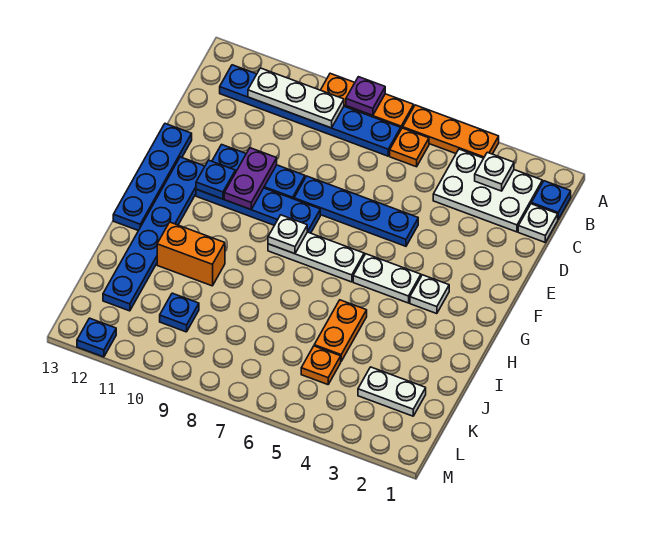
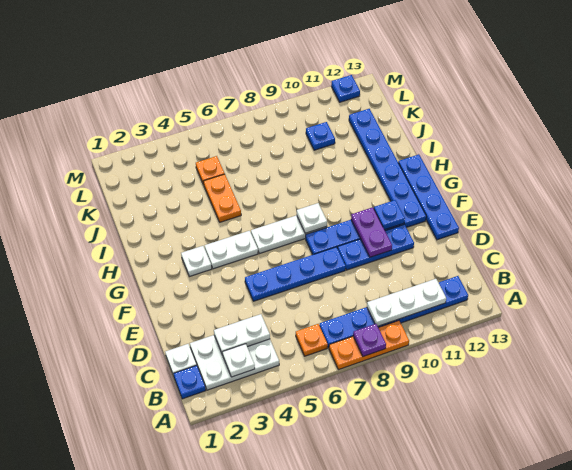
orange plate A4:A6 level 1 -> none
orange brick I10:I11 level 1 -> none
white plate K2:K3 level 1 -> white plate C3:C4 level 2

